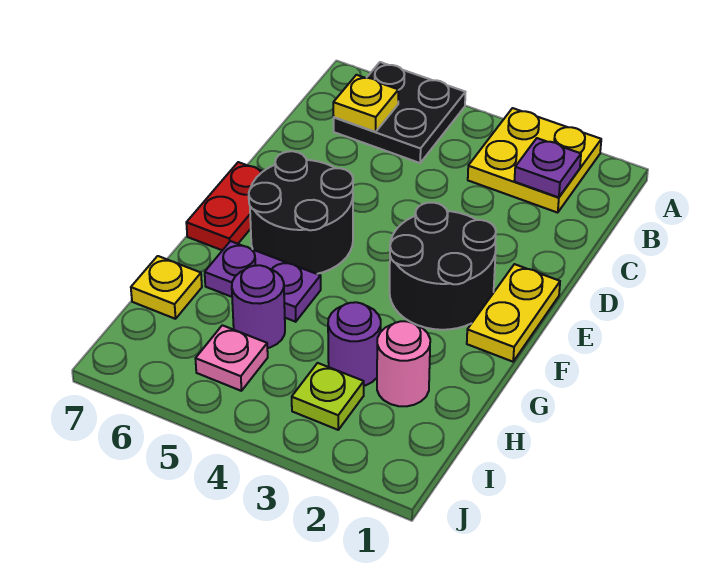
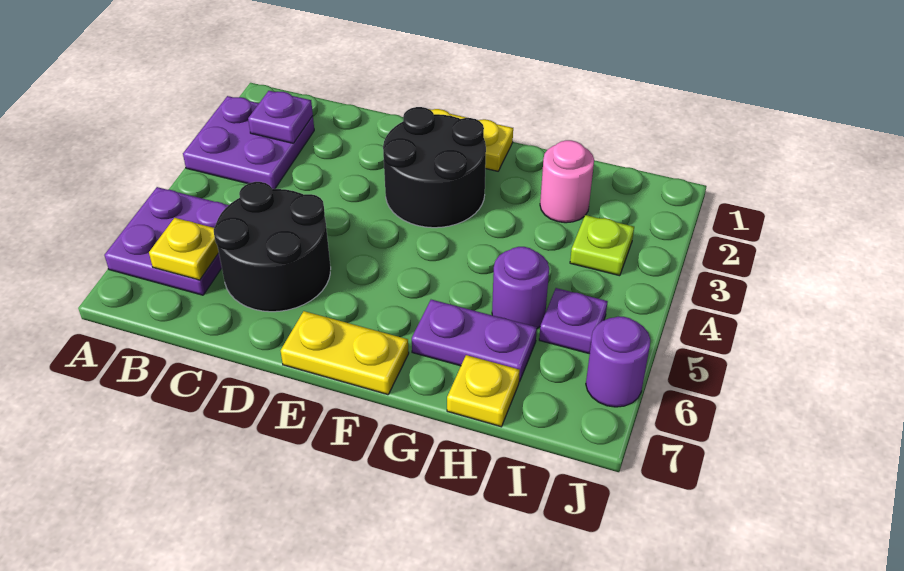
yellow plate A2:B3 level 1 -> purple plate A2:B3 level 1
black plate A5:B6 level 1 -> purple plate A5:B6 level 1
black round brick E5:F6 level 1 -> black round brick C5:D6 level 1
red plate E7:F7 level 1 -> yellow plate E7:F7 level 1
purple plate G5:G6 level 1 -> purple plate G6:H6 level 1
purple round brick H3 level 1 -> purple round brick J6 level 1
pink plate I5 level 1 -> purple plate I5 level 1

